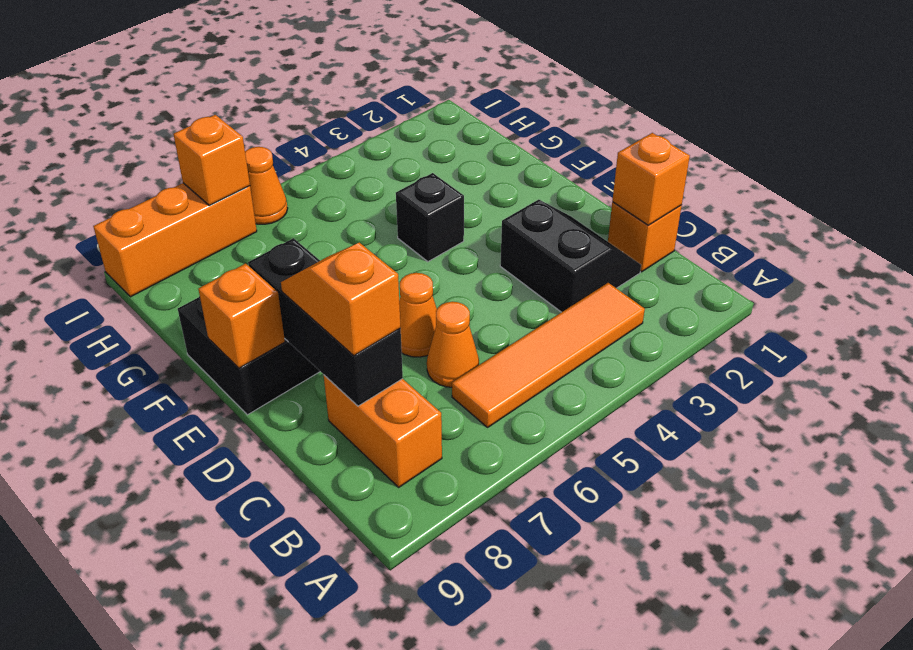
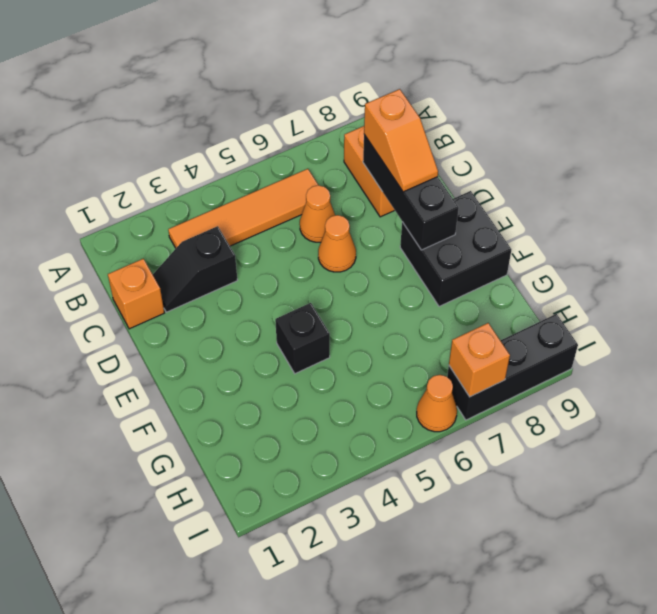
orange brick C1 level 2 -> none
black slope C2:D3 level 1 top 3 -> black slope C2:C3 level 1 top 3
orange brick E9 level 2 -> none
orange brick I7:I9 level 1 -> black brick I7:I9 level 1

